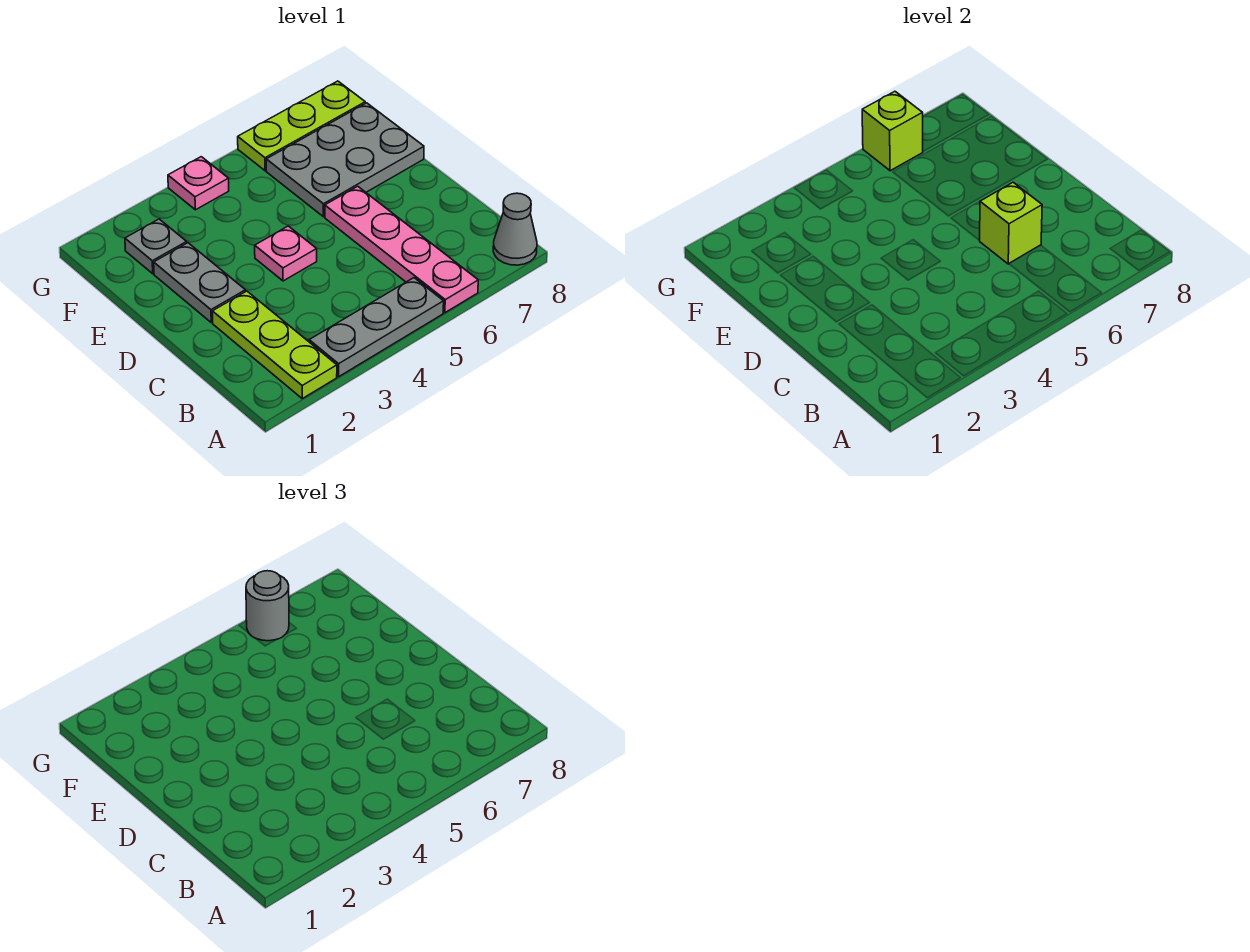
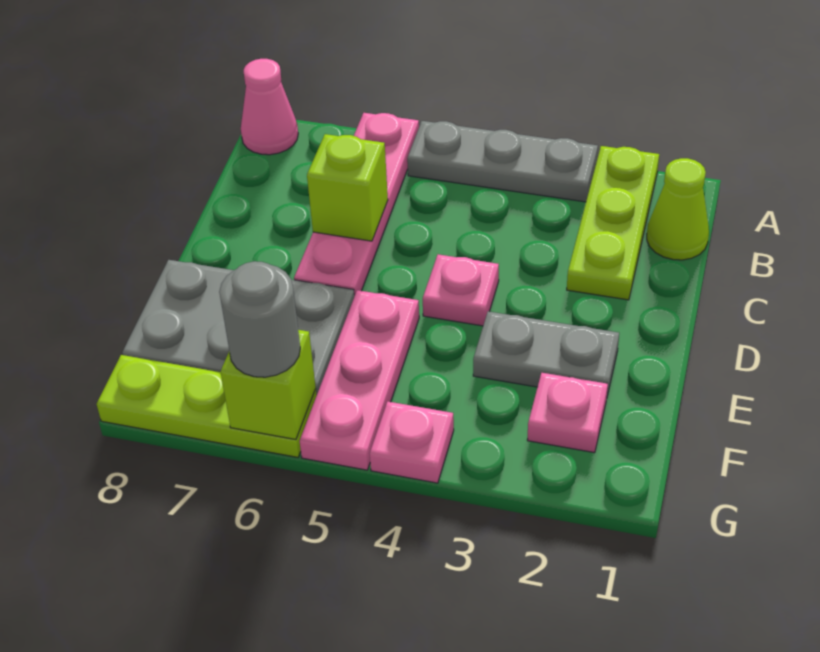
grey cone A8 level 1 -> pink cone A8 level 1
none -> lime cone B1 level 1
grey plate D2:E2 level 1 -> grey plate E2:E3 level 1
none -> pink plate E5:G5 level 1
grey plate F2 level 1 -> pink plate F2 level 1

